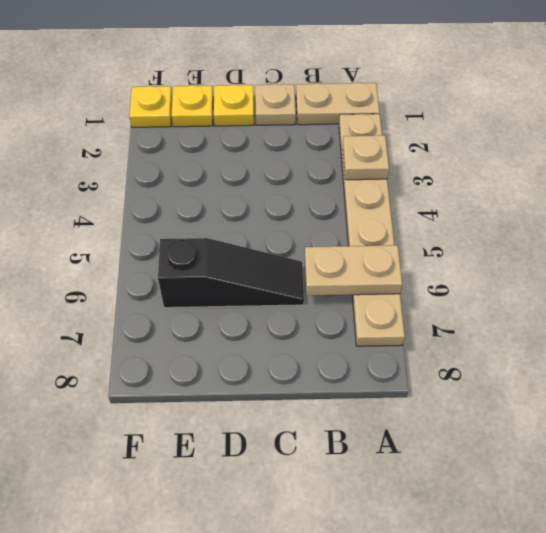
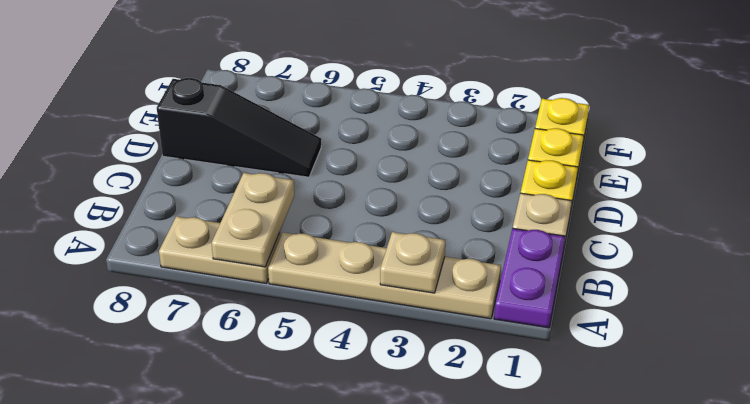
tan plate A1:B1 level 1 -> purple plate A1:B1 level 1
black slope C6:E6 level 1 top E -> black slope D6:D8 level 1 top 8

